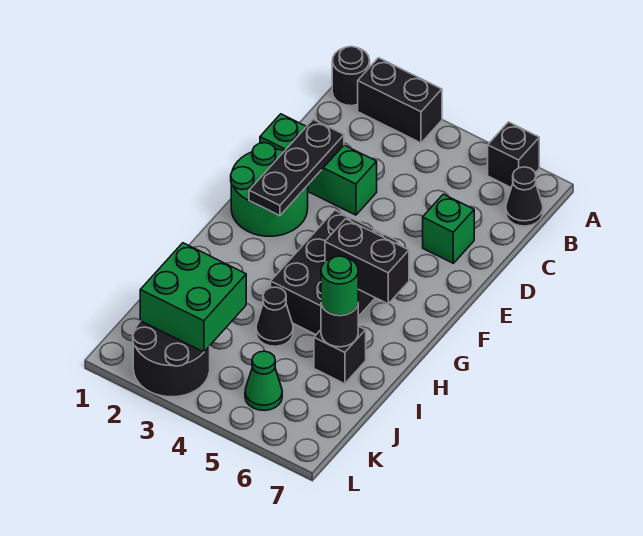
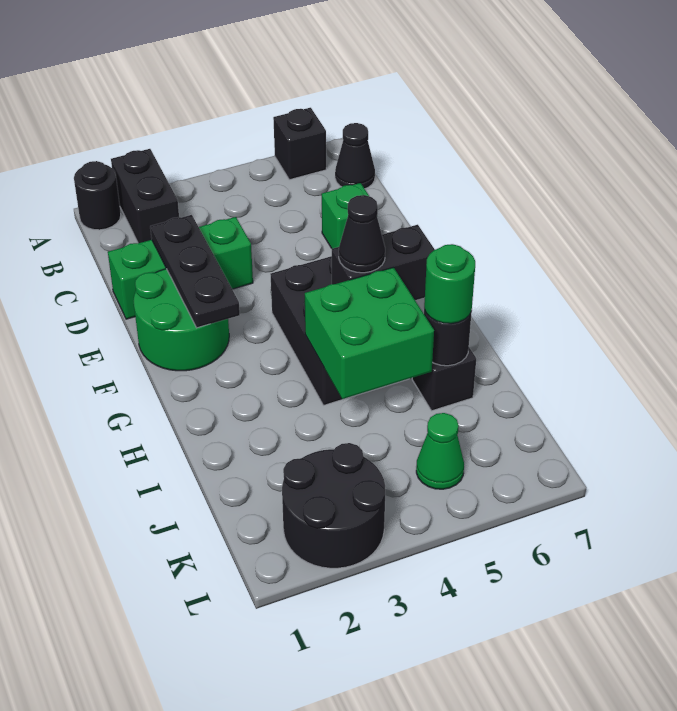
black brick A2:A3 level 1 -> black brick A2:B2 level 1
black cone I4 level 1 -> black cone G5 level 3
green brick J2:K3 level 2 -> green brick H4:I5 level 2

